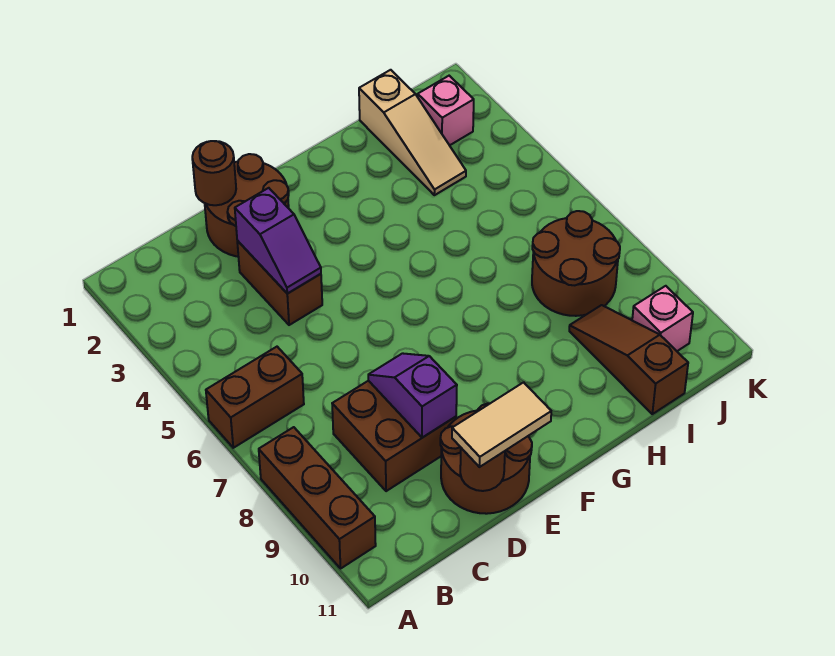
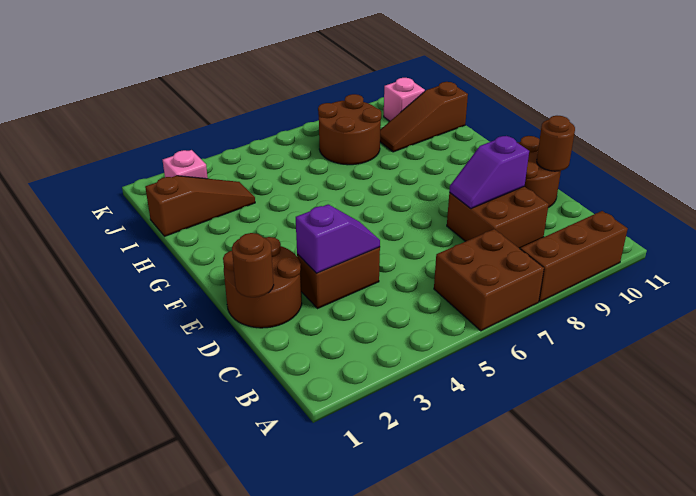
brown brick A6:B6 level 1 -> brown brick A6:B7 level 1
tan tile D11:E11 level 3 -> none
tan slope I1:I3 level 1 top 1 -> brown slope I1:I3 level 1 top 1

